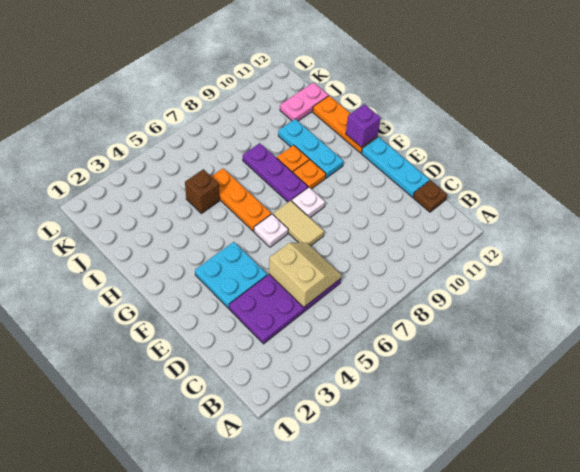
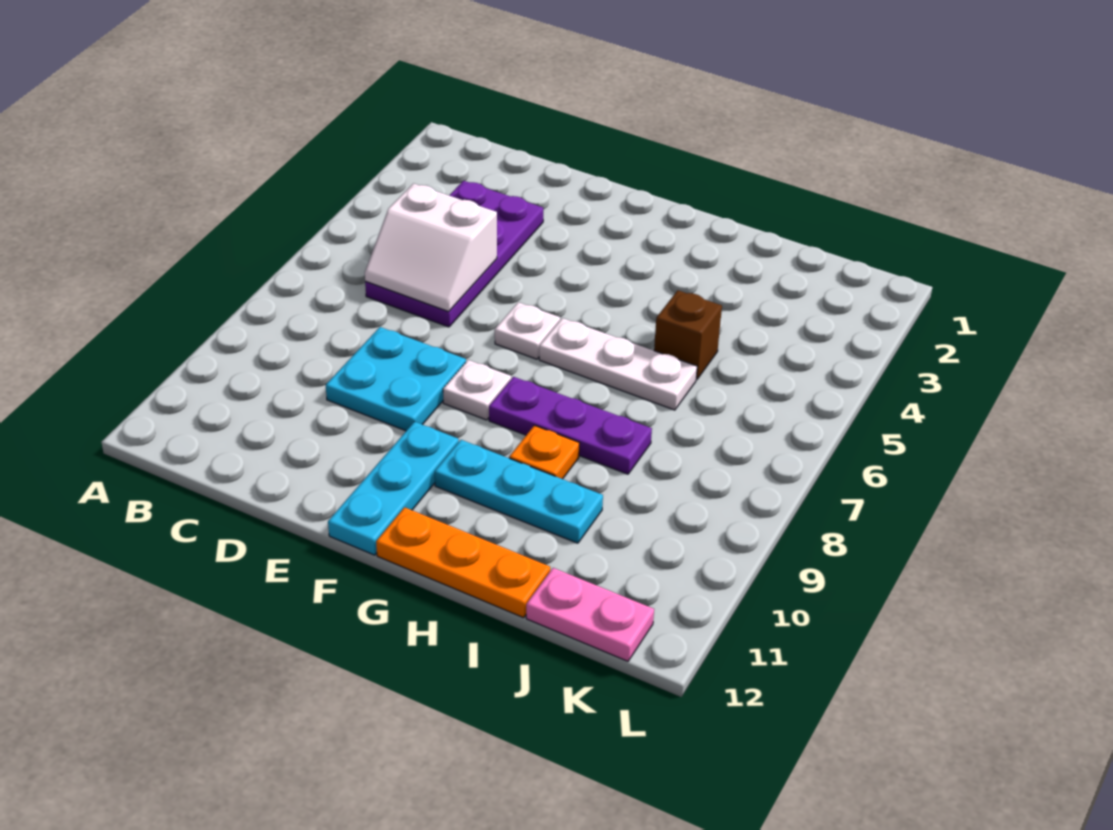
tan slope C5:D6 level 2 top 5 -> white slope C5:D6 level 2 top 5
brown plate C12 level 1 -> none
cyan plate D12:F12 level 1 -> cyan plate F10:F12 level 1
cyan plate E3:F4 level 1 -> cyan plate D8:E9 level 1
tan tile E7:F7 level 1 -> none
orange plate G6:I6 level 1 -> white plate G6:I6 level 1
orange plate G9 level 1 -> none
purple brick G12 level 2 -> none
pink plate J11:J12 level 1 -> pink plate J12:K12 level 1

